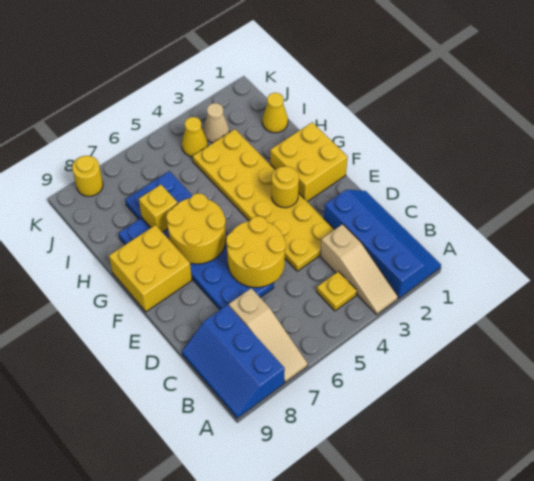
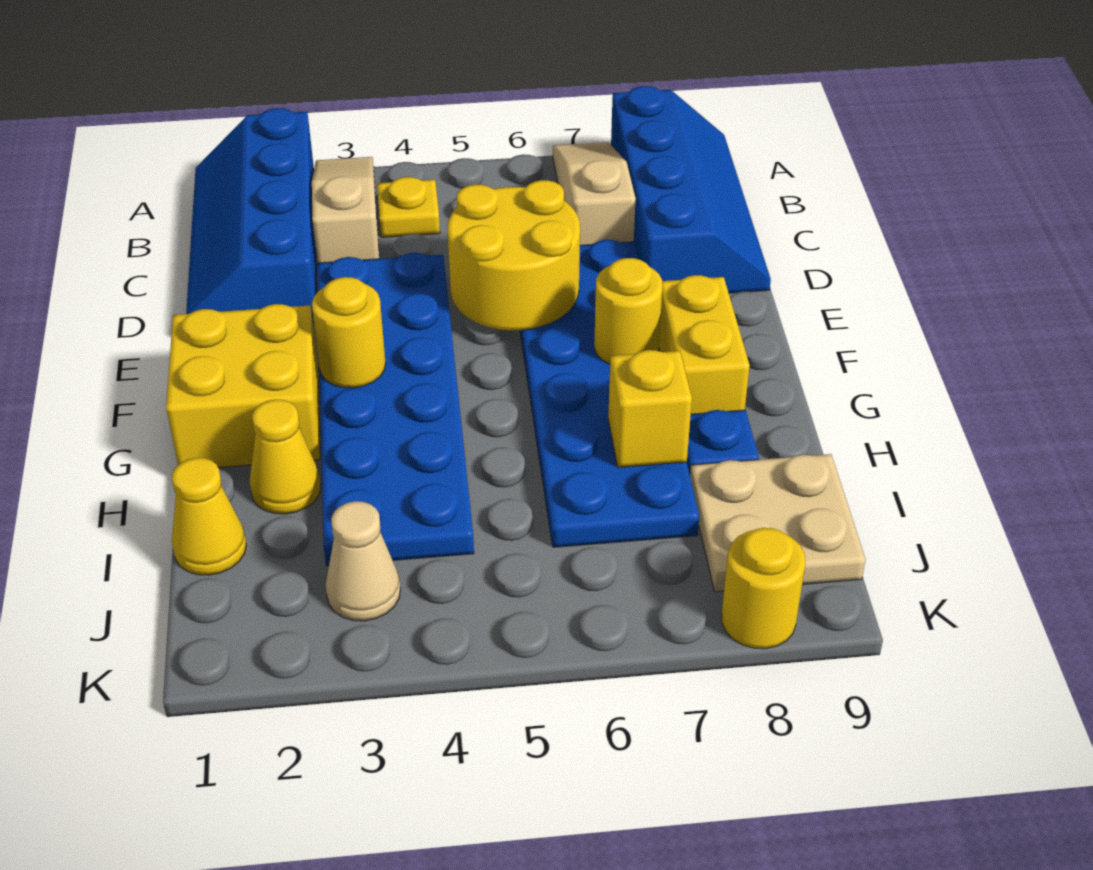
blue slope A8:C9 level 1 top 8 -> blue slope A8:D9 level 1 top 8
yellow plate D3:I4 level 1 -> blue plate D3:I4 level 1
yellow round brick F6:G7 level 2 -> yellow round brick F7 level 2
yellow brick F8:G9 level 1 -> yellow brick F8:G8 level 1
none -> tan plate I8:J9 level 1
yellow cone J4 level 1 -> yellow cone H2 level 1

